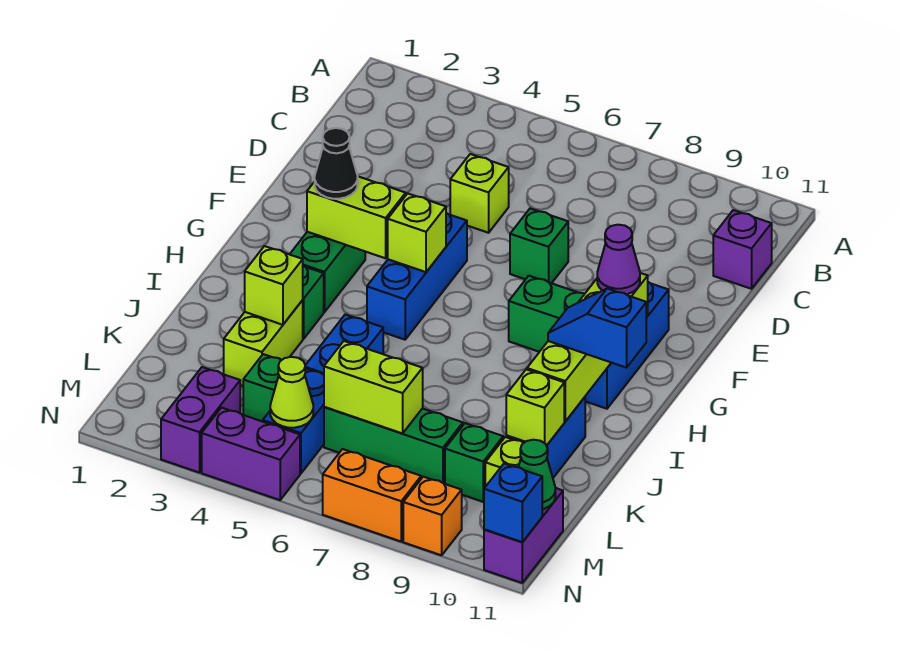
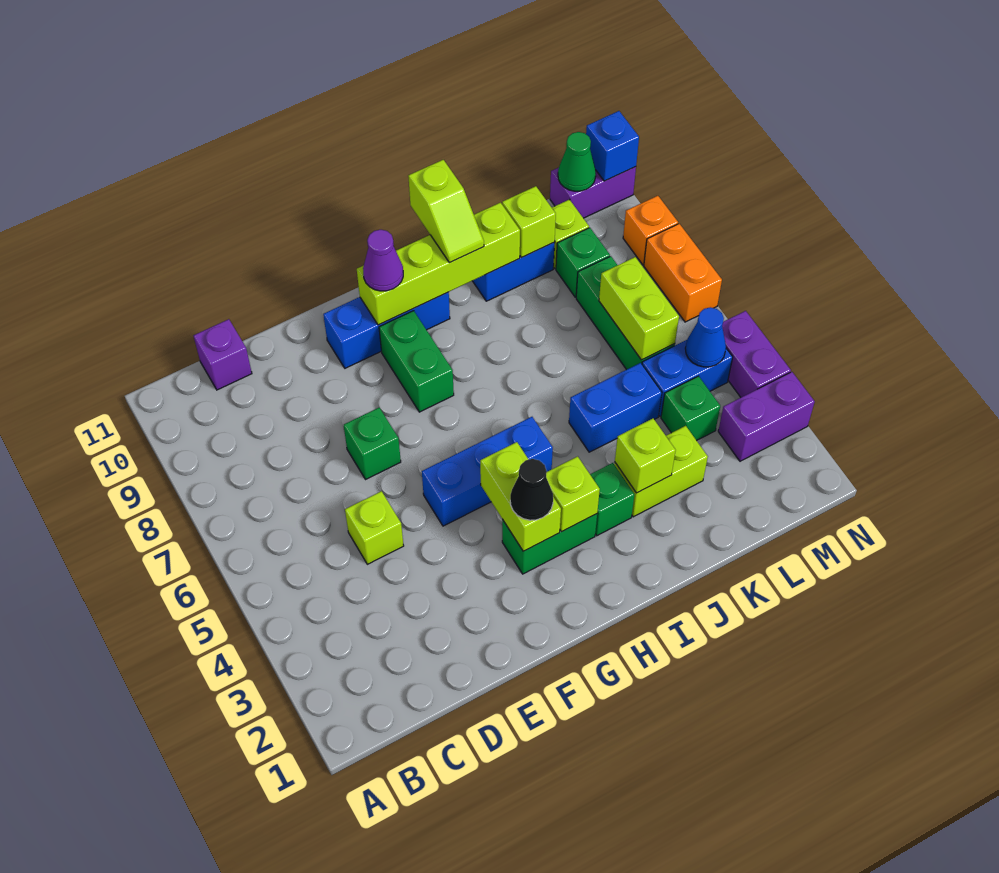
lime brick G5 level 2 -> lime brick H3 level 2
blue slope I10:I11 level 3 top 11 -> lime slope I10:I11 level 3 top 11
lime cone M5 level 2 -> blue cone M5 level 2

